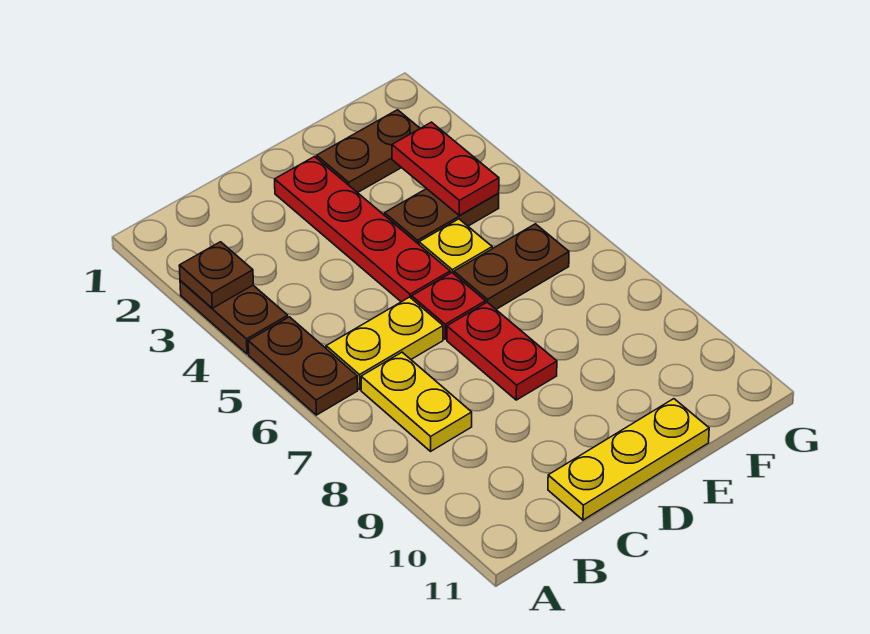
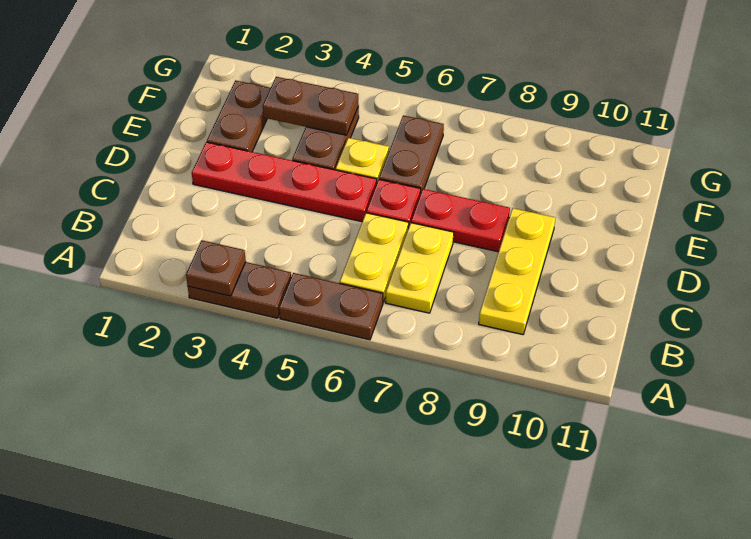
yellow plate B7:B8 level 1 -> yellow plate B7:C7 level 1
yellow plate C11:E11 level 1 -> yellow plate B9:D9 level 1
red plate F3:F4 level 2 -> brown plate F3:F4 level 2

